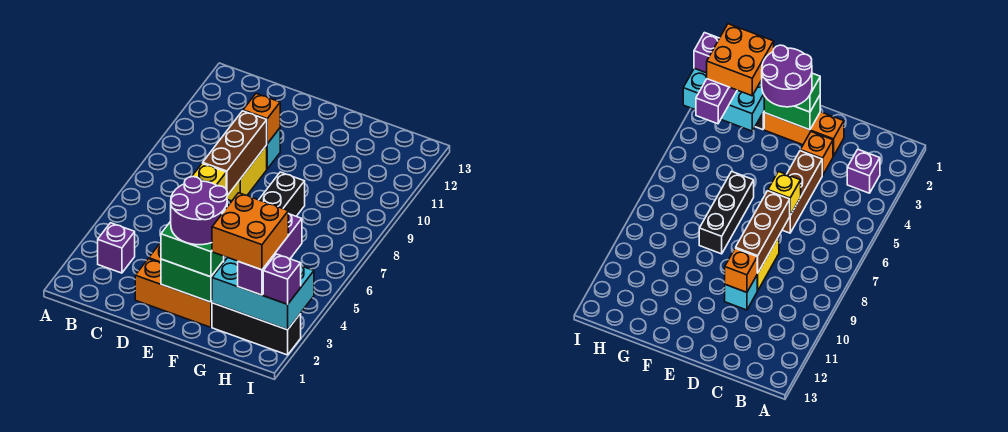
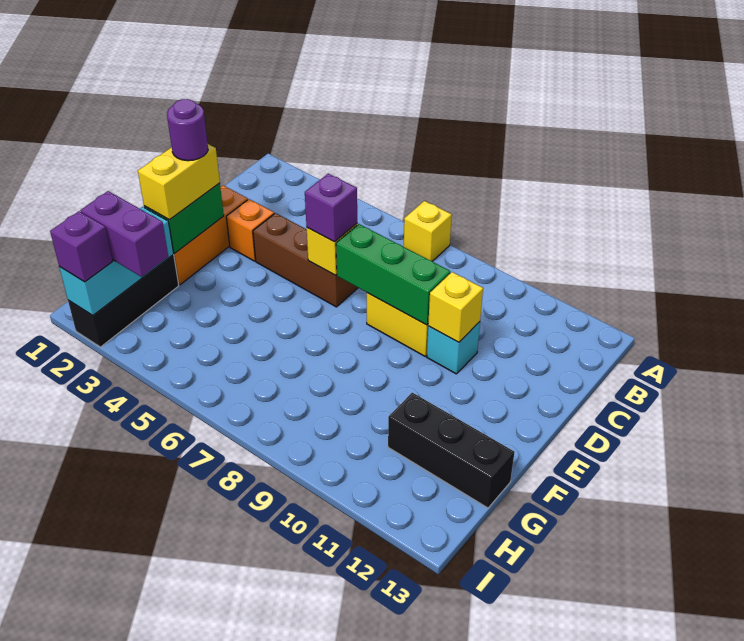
none -> yellow brick A7 level 1
purple brick B3 level 1 -> purple brick D6 level 3
brown brick D7:D9 level 2 -> green brick D7:D9 level 2
orange brick D10 level 2 -> yellow brick D10 level 2
green brick E2:F2 level 3 -> yellow brick E2:F2 level 3
purple round brick E2:F3 level 4 -> purple round brick E2 level 4
black brick F6:F8 level 1 -> black brick G11:G13 level 1
cyan brick G2:I3 level 2 -> cyan brick G2:I2 level 2
orange brick G2:H3 level 4 -> none
purple brick H2:H4 level 3 -> purple brick H2:H3 level 3

